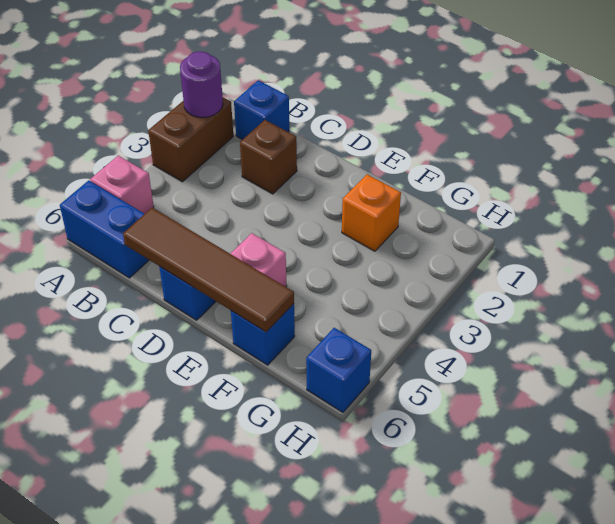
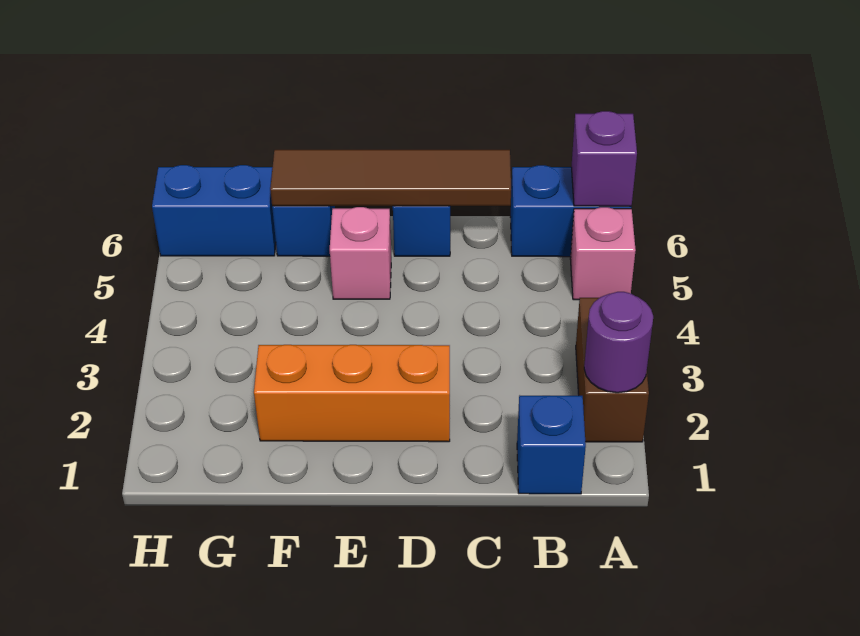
none -> purple brick A6 level 2
brown brick C2 level 1 -> none
orange brick F2 level 1 -> orange brick D2:F2 level 1
blue brick H6 level 1 -> blue brick G6:H6 level 1

